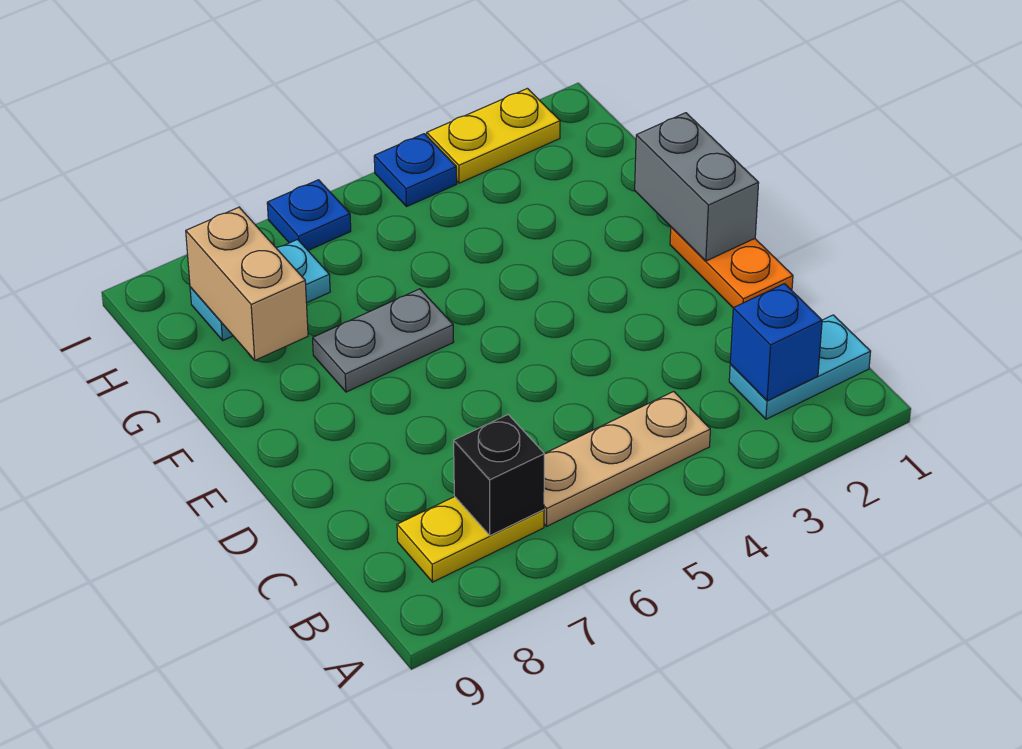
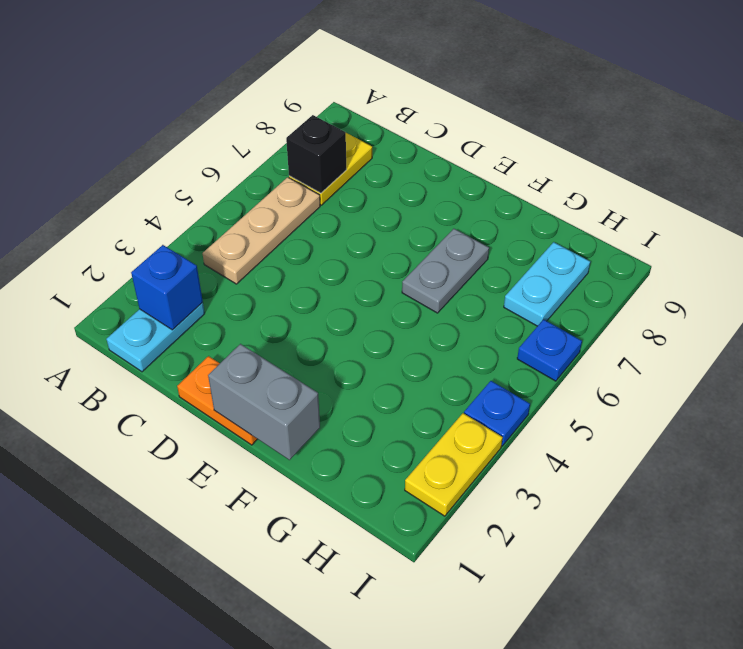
tan brick G8:H8 level 2 -> none

